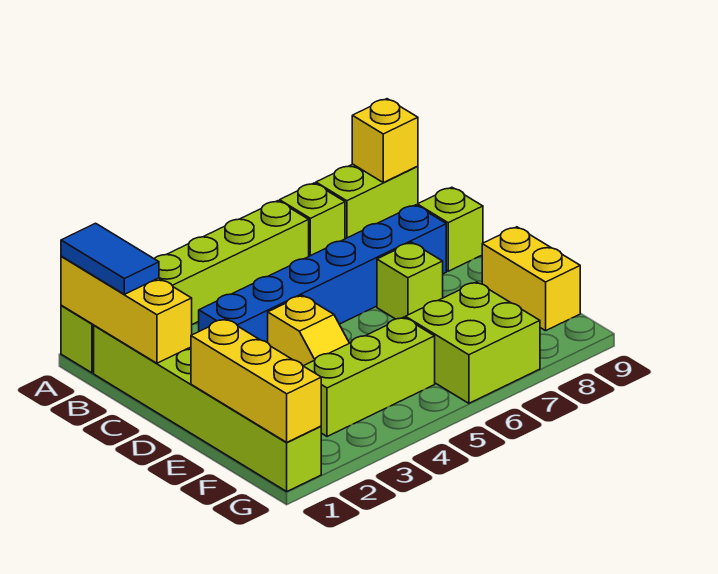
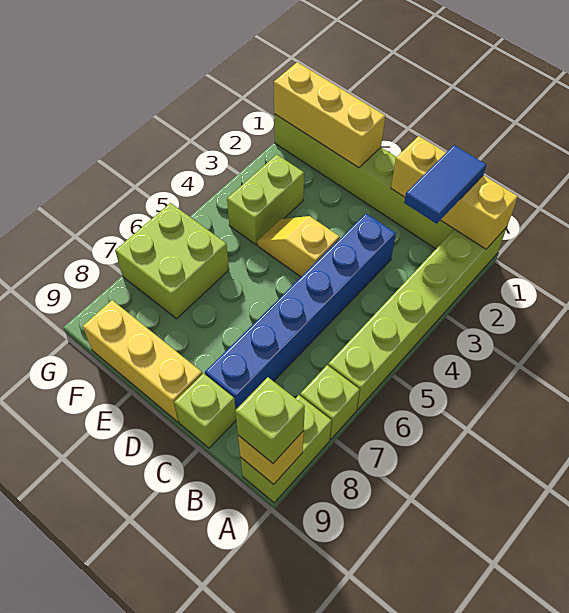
blue tile A1:B1 level 3 -> blue tile B1:B2 level 3
lime brick D7 level 1 -> lime brick A9 level 3
yellow brick E9:F9 level 1 -> yellow brick D9:F9 level 1
lime brick F3:F5 level 1 -> lime brick F3:F4 level 1

